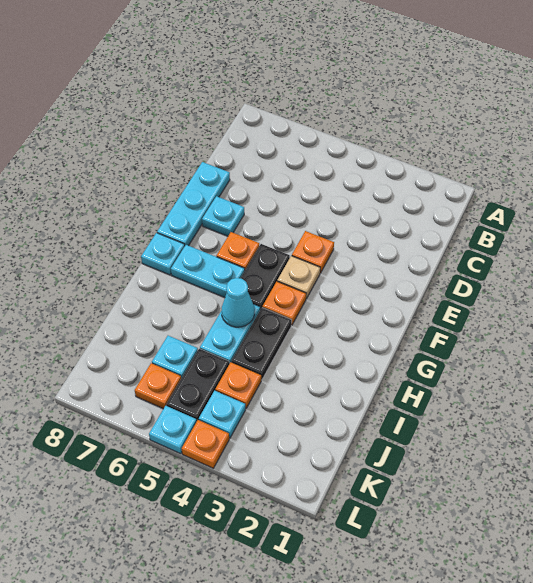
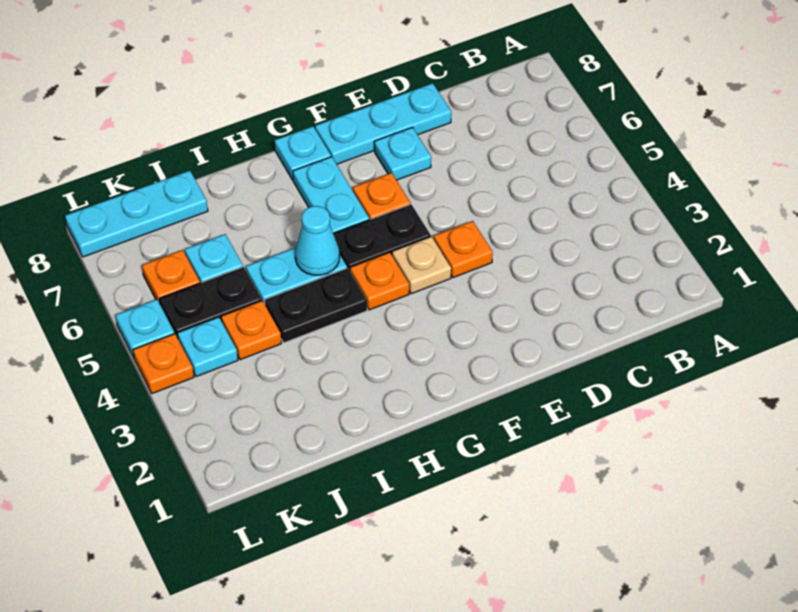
none -> cyan plate J8:L8 level 1

